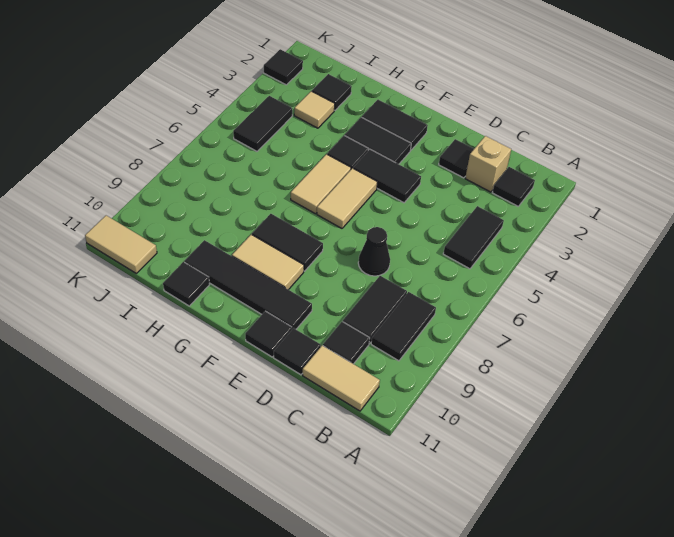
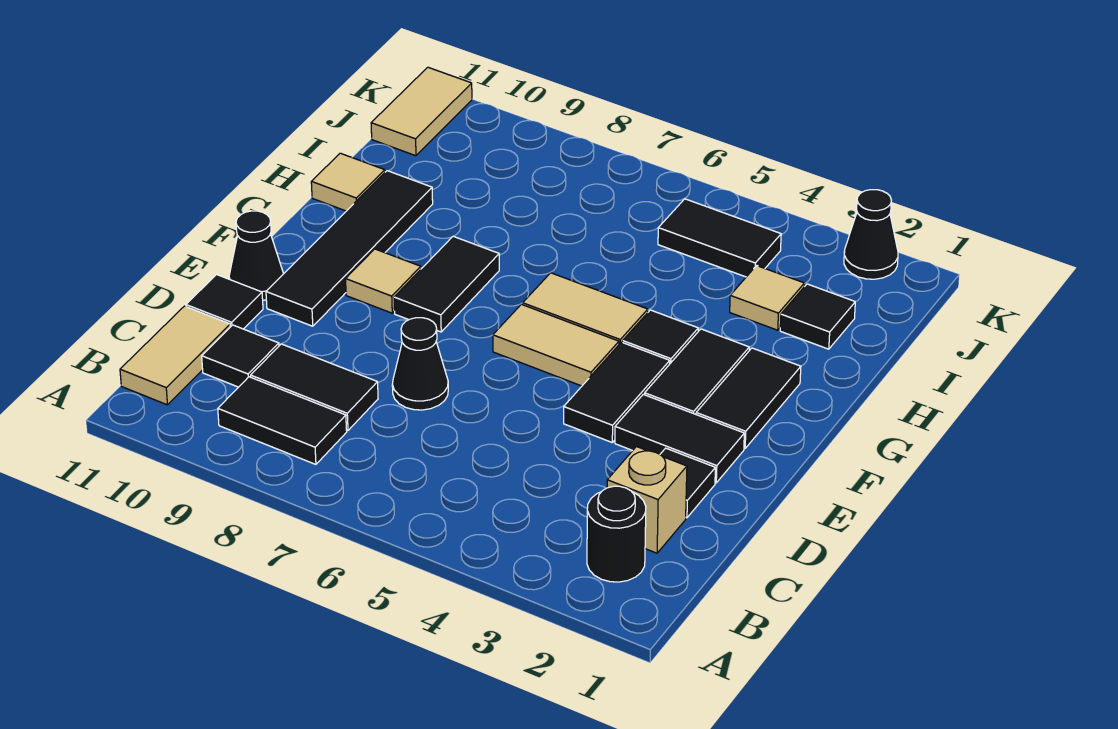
black tile B2 level 1 -> black round brick B2 level 1
black tile B4:B5 level 1 -> black tile E2:E3 level 1
black tile E11 level 1 -> black cone E11 level 1
tan tile F9:G9 level 1 -> tan tile F9 level 1
black tile H11 level 1 -> tan tile H11 level 1
black tile K2 level 1 -> black cone K2 level 1

